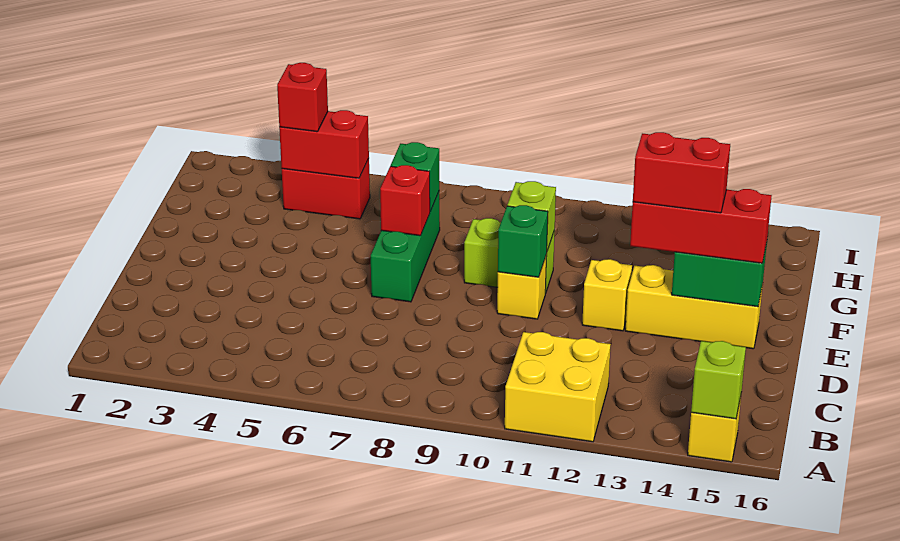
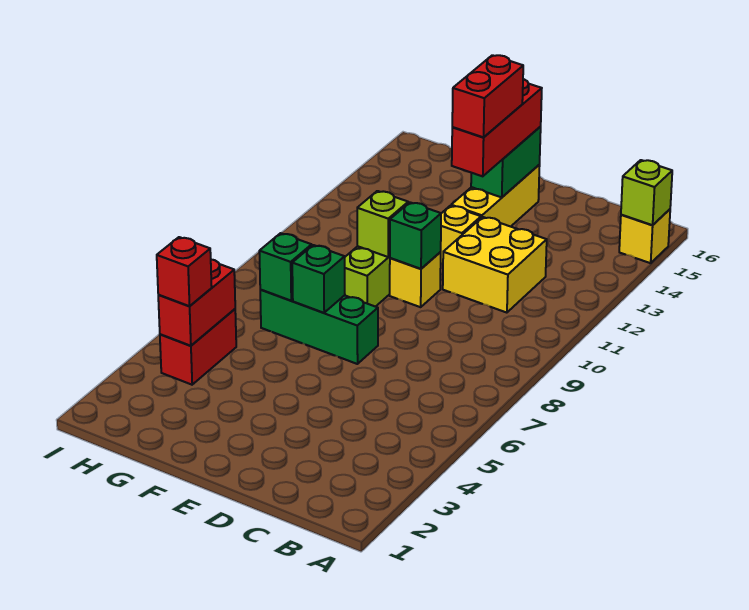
yellow brick A11:B12 level 1 -> yellow brick C11:D12 level 1
red brick F7 level 2 -> green brick F7 level 2

